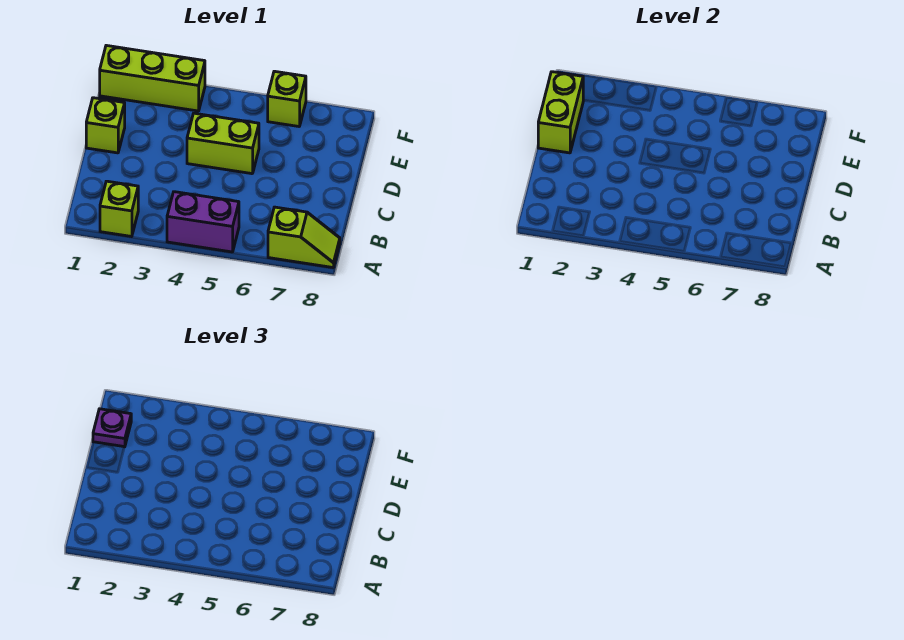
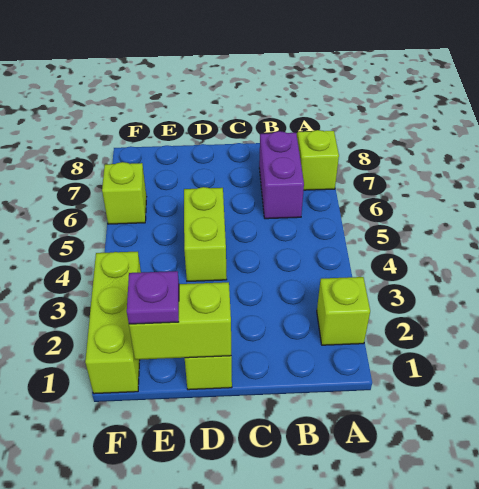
purple brick A4:A5 level 1 -> purple brick B6:B7 level 1

